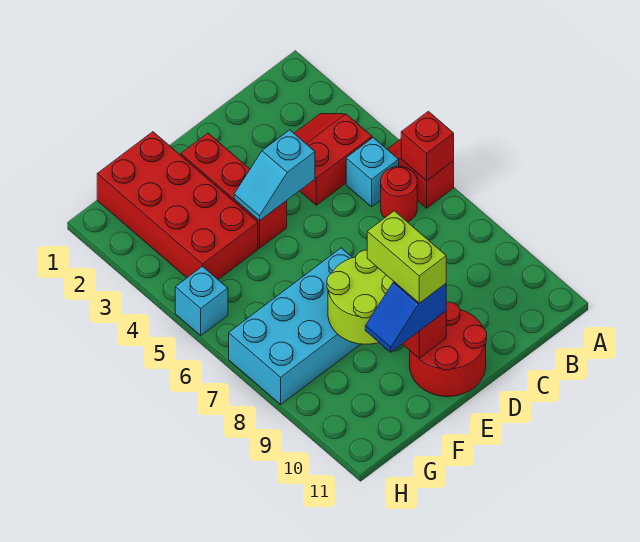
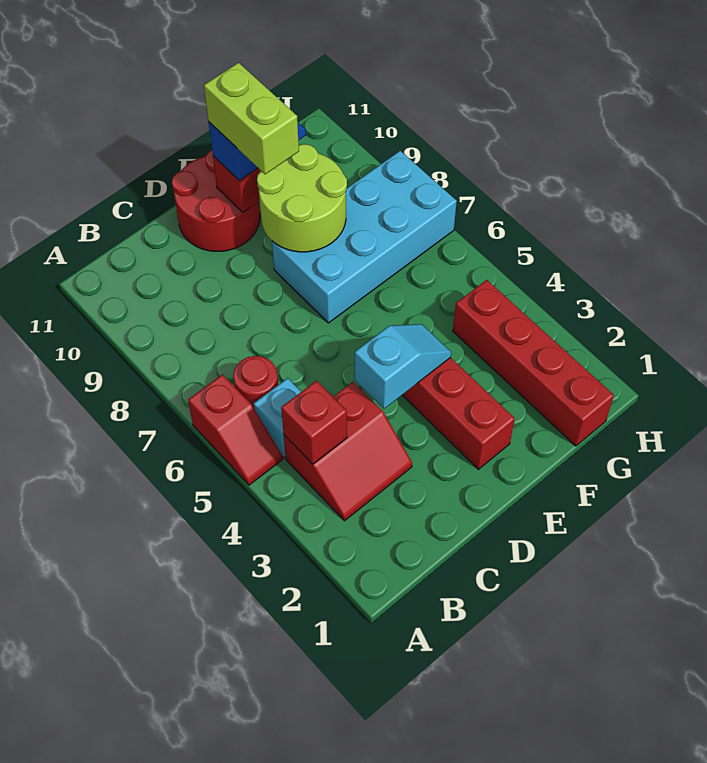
red brick A6 level 2 -> red brick B4 level 2
red brick F1:G4 level 1 -> red brick G1:G4 level 1
cyan brick H5 level 1 -> none

